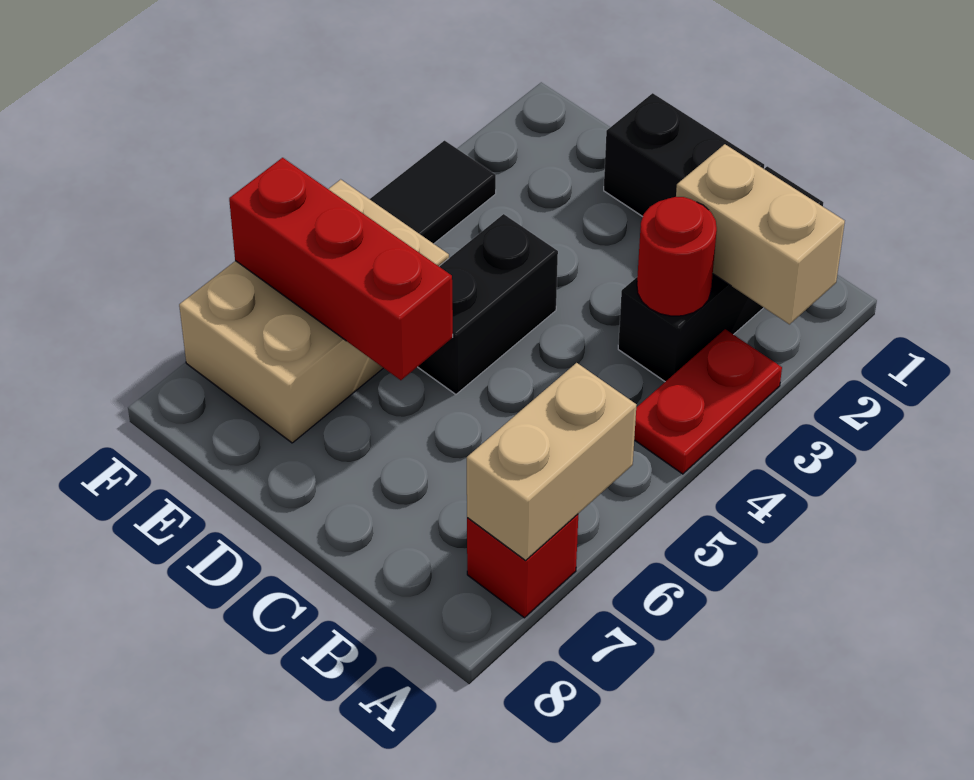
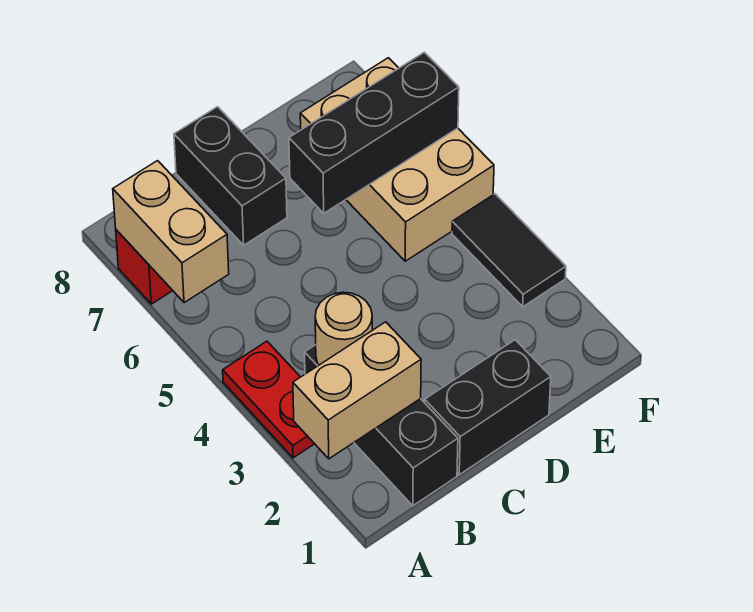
red round brick B3 level 2 -> tan round brick B3 level 2
black brick D4:D5 level 1 -> black brick C7:C8 level 1
red brick D6:F6 level 2 -> black brick D6:F6 level 2

